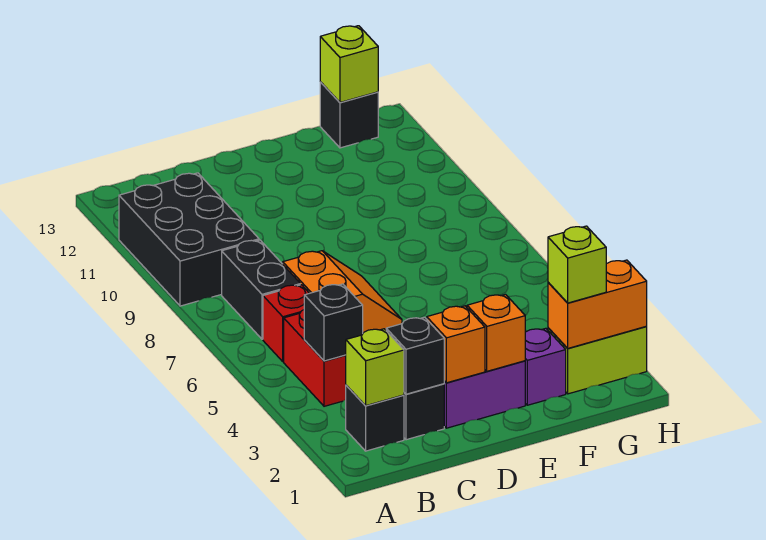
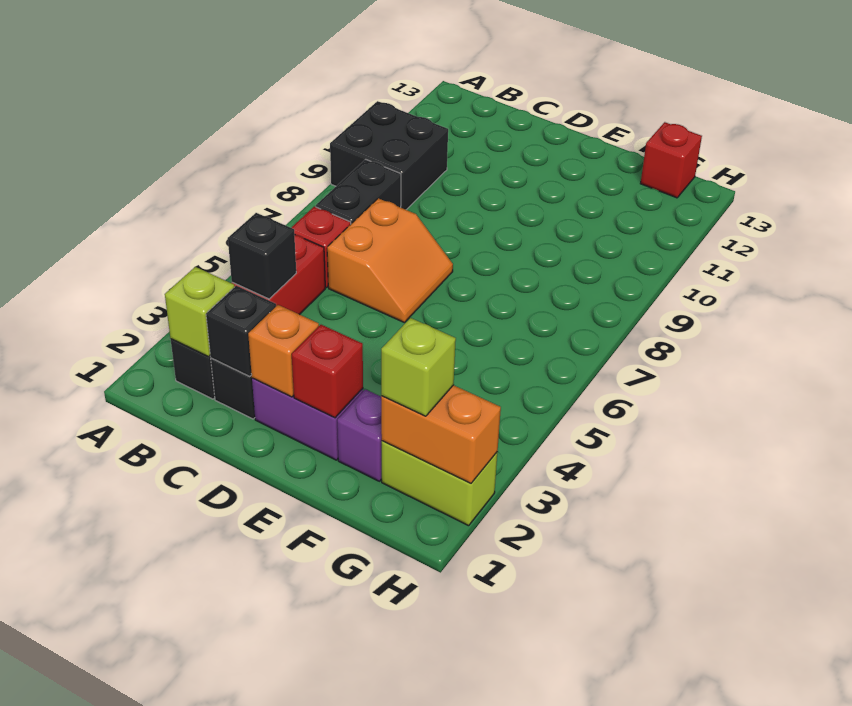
black brick A9:B11 level 1 -> black brick A9:B10 level 1
orange brick E2 level 2 -> red brick E2 level 2
black brick G13 level 1 -> red brick G13 level 1
lime brick G13 level 2 -> none

